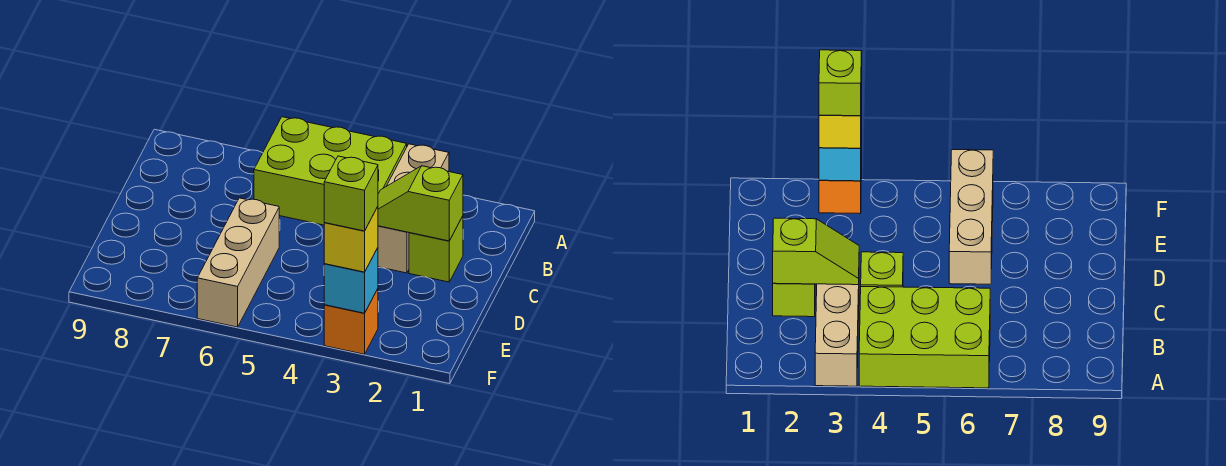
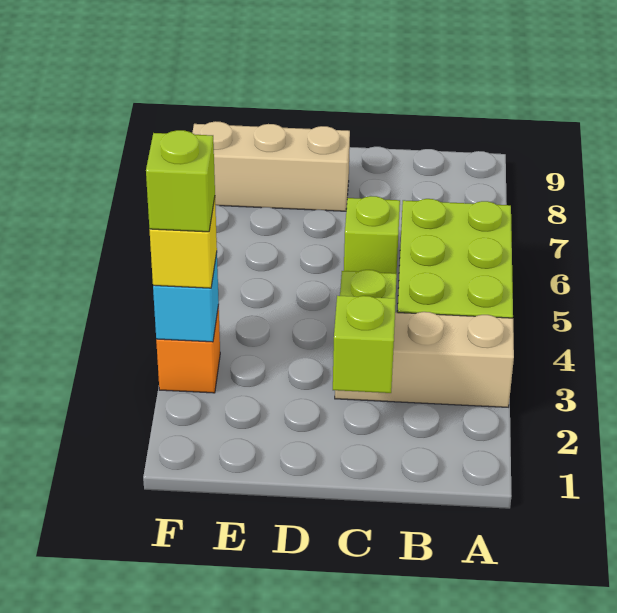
lime brick C2 level 1 -> lime brick C6 level 1
tan brick D6:F6 level 1 -> tan brick D8:F8 level 1

